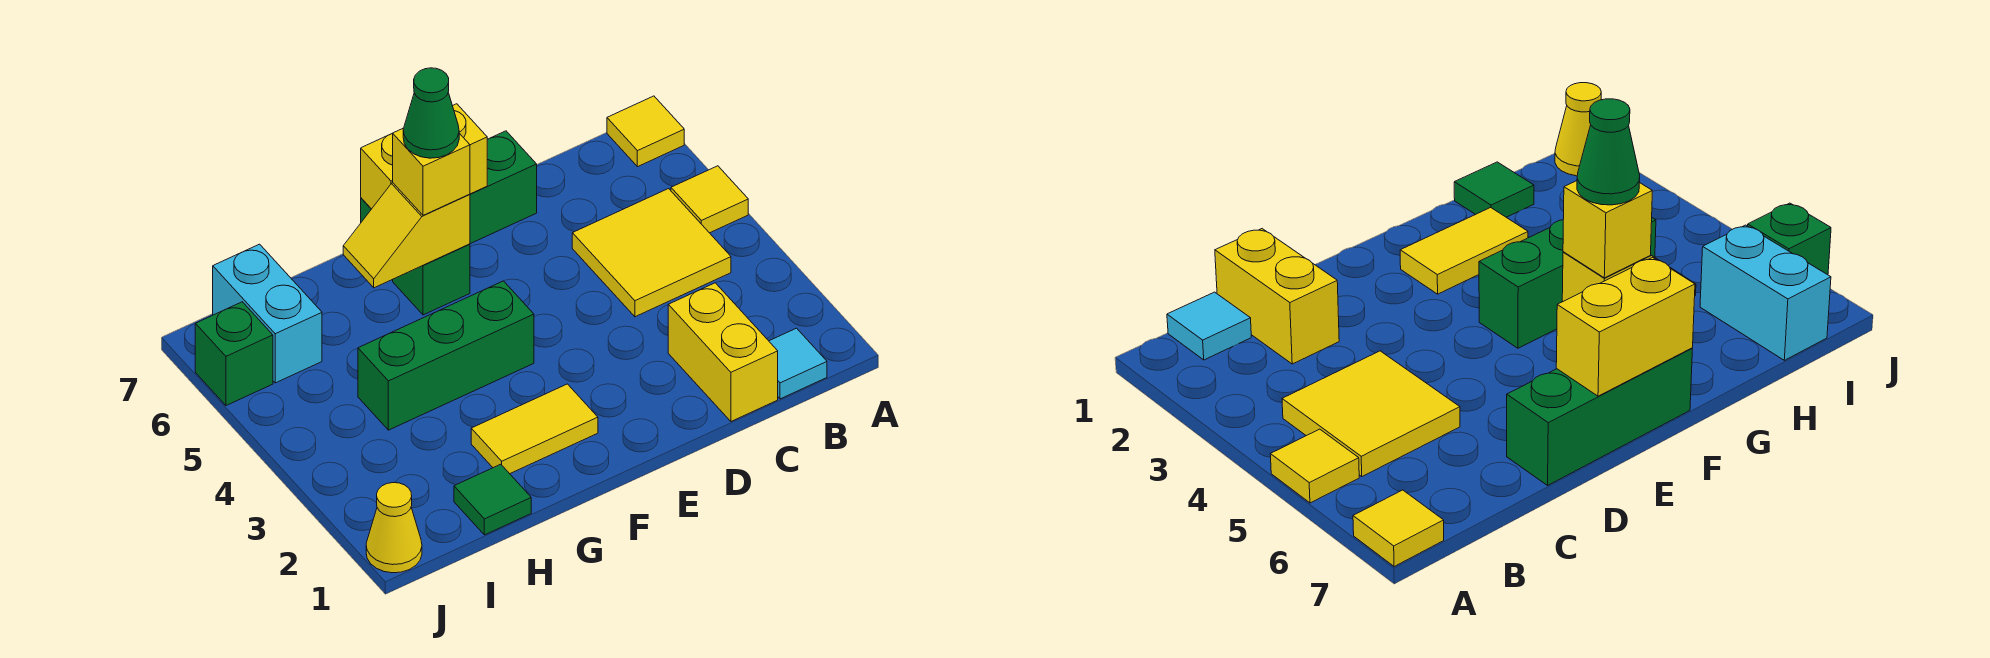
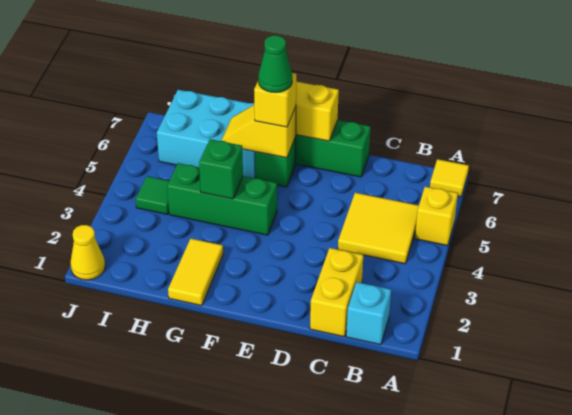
yellow tile A5 level 1 -> yellow brick A5 level 1
cyan tile B1 level 1 -> cyan brick B1 level 1
yellow tile F2:G2 level 1 -> yellow tile G1:G2 level 1
green tile H1 level 1 -> green tile I4 level 1
cyan brick I6:I7 level 1 -> cyan brick G6:I7 level 1
green brick J6 level 1 -> green brick G4 level 2

